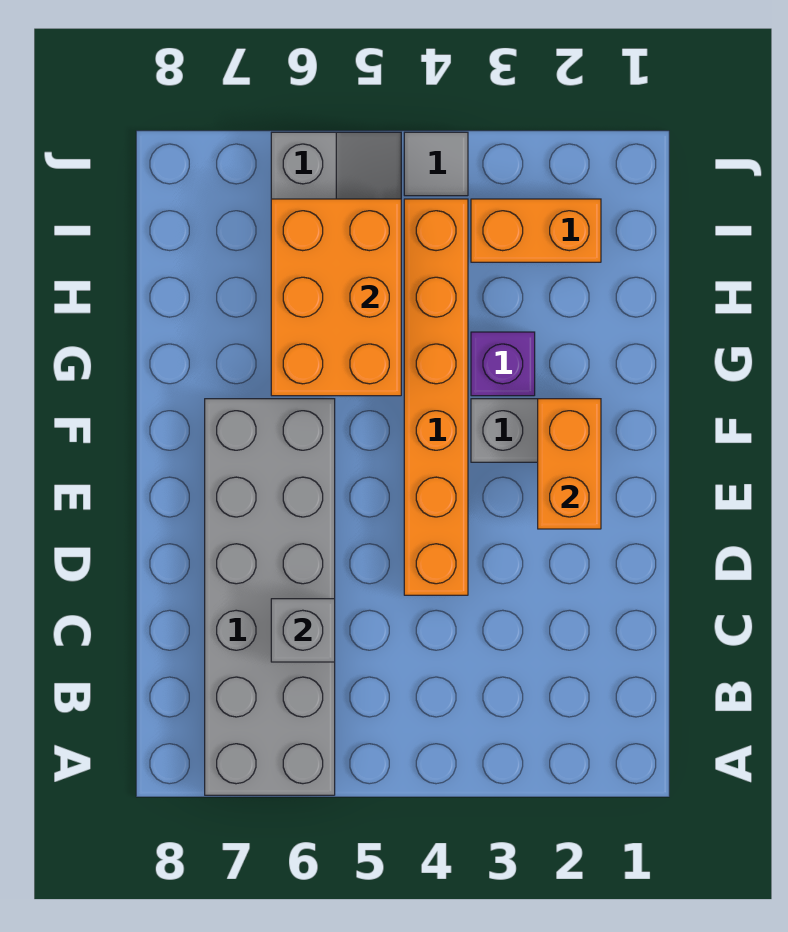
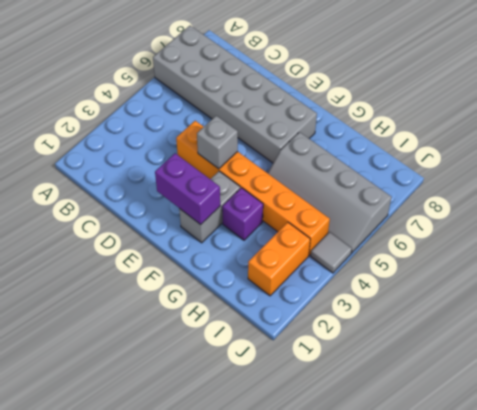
grey brick C6 level 2 -> grey brick E4 level 2
orange brick E2:F2 level 2 -> purple brick E2:F2 level 2
orange brick G5:I6 level 2 -> none

